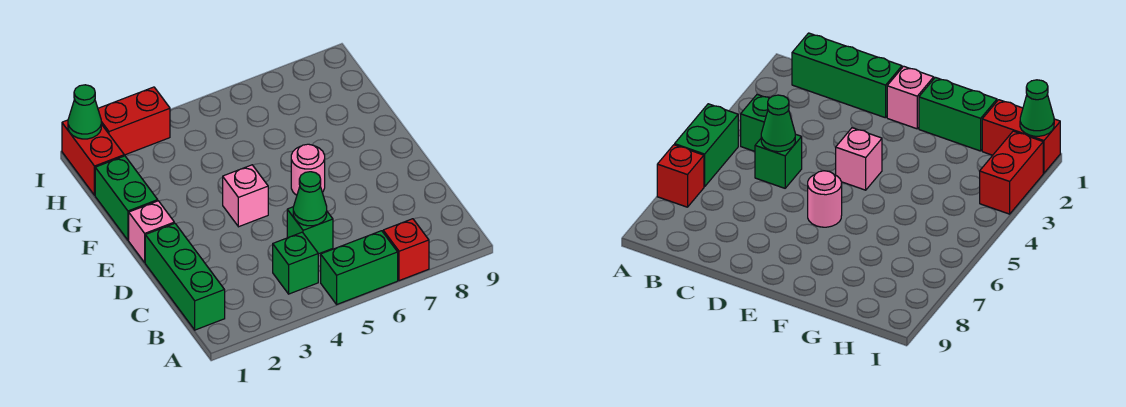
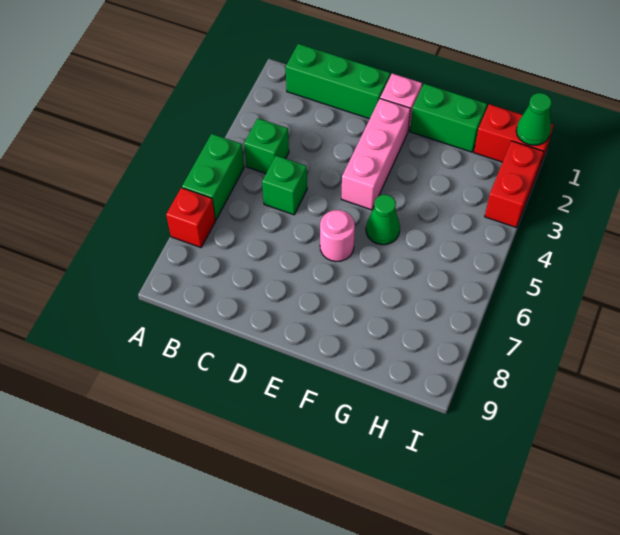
green cone C5 level 2 -> green cone F5 level 1
pink brick E4 level 1 -> pink brick E2:E4 level 1

